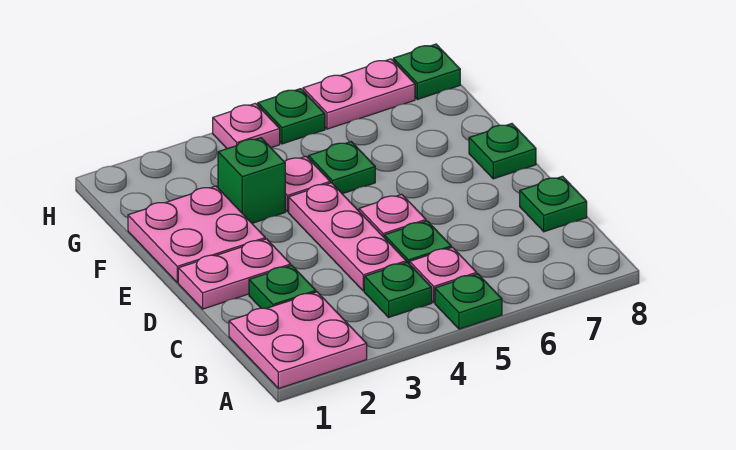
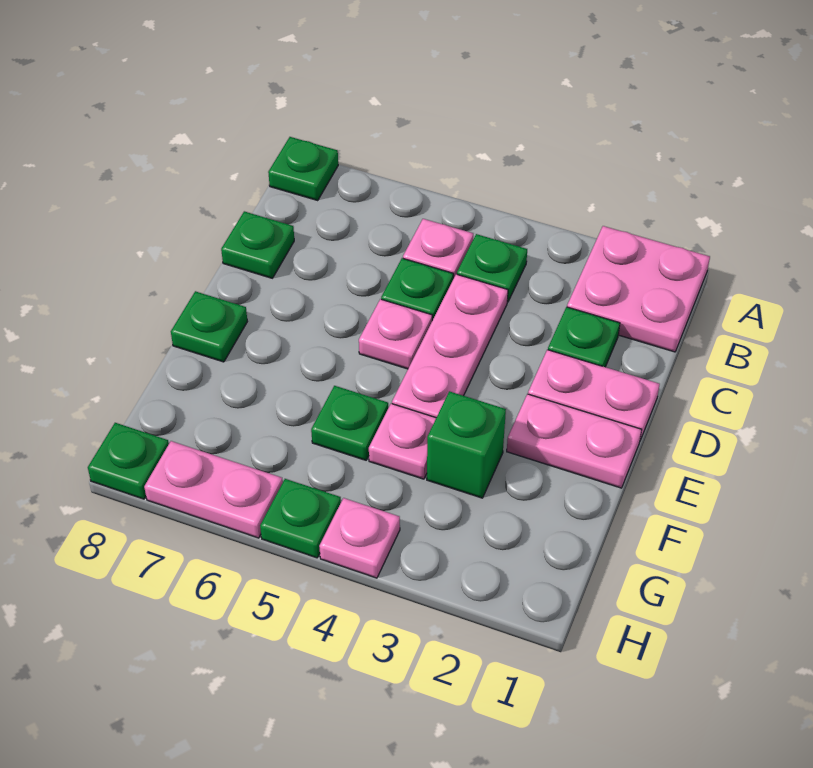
green plate A5 level 1 -> green plate A8 level 1
pink plate E1:F2 level 1 -> pink plate E1:E2 level 1

